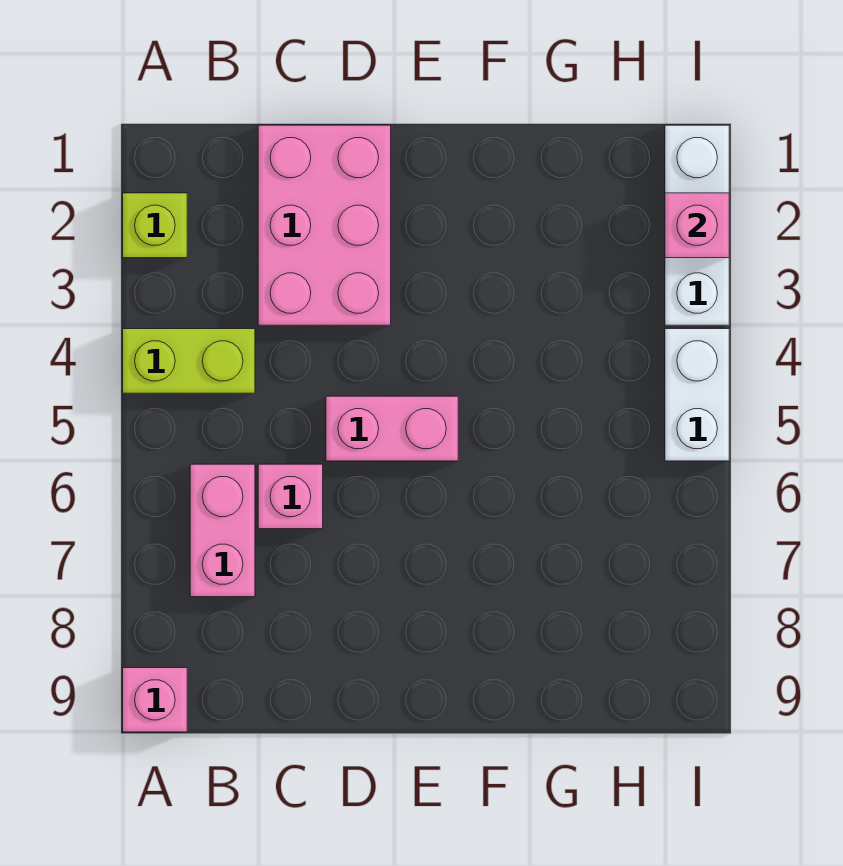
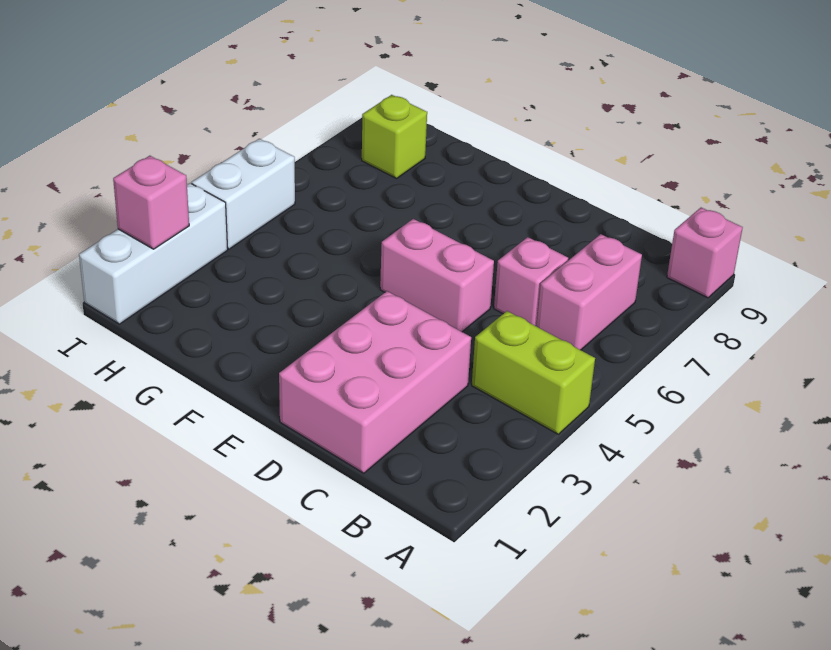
lime brick A2 level 1 -> lime brick H8 level 1

